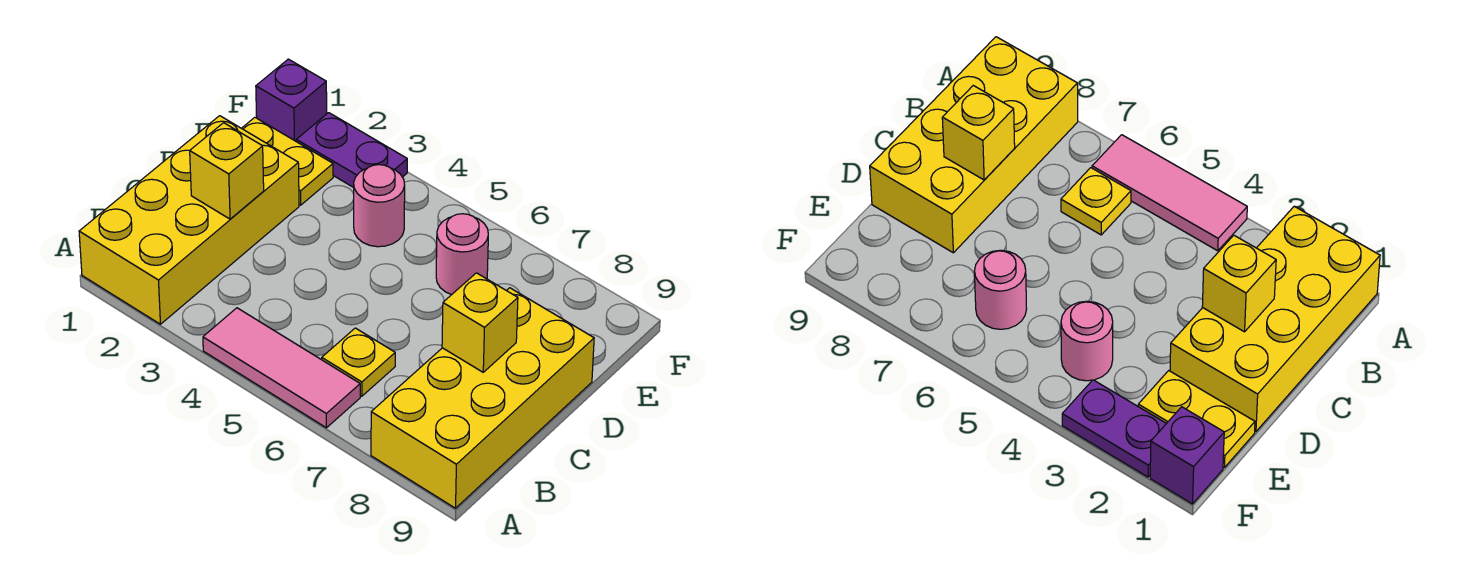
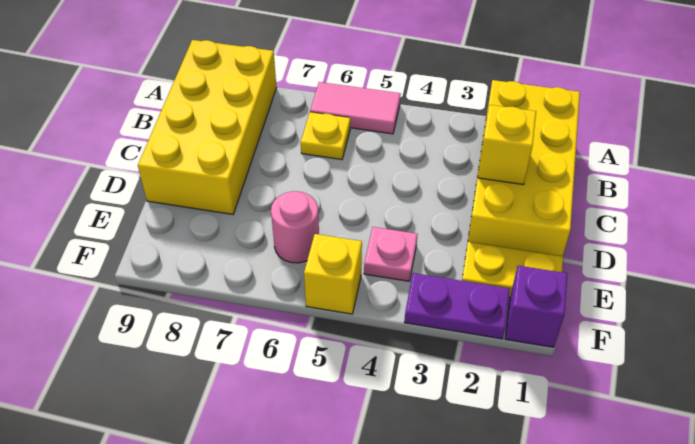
pink tile A4:A6 level 1 -> pink tile A5:A6 level 1
yellow brick C8 level 2 -> yellow brick F5 level 1
pink round brick E4 level 1 -> pink plate E4 level 1

